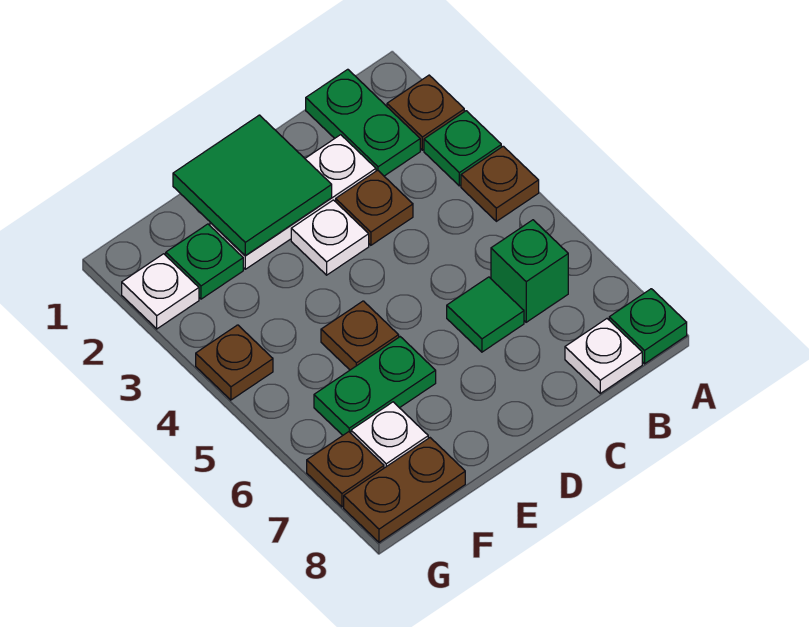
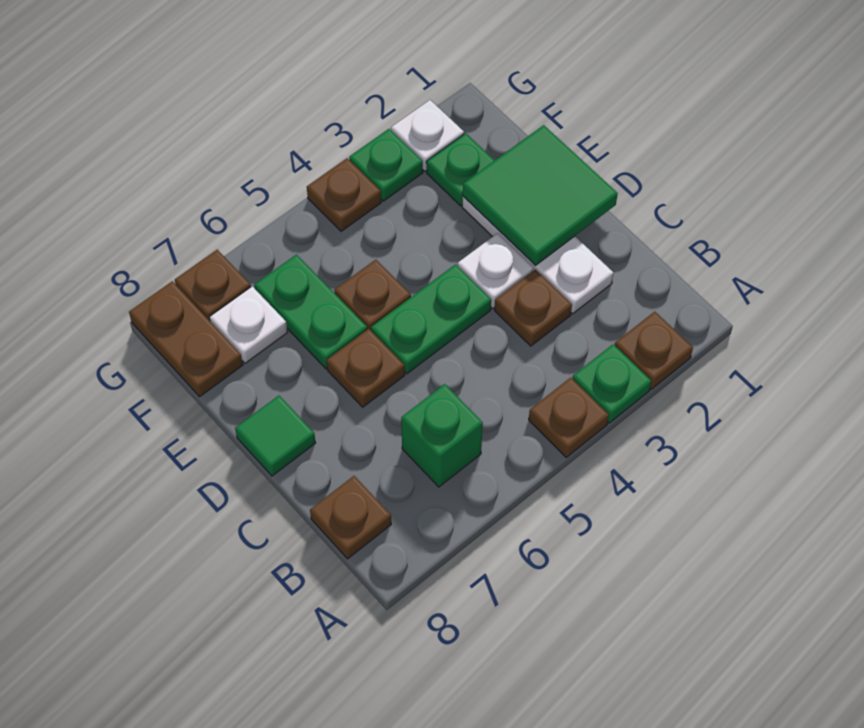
green plate A8 level 1 -> green plate G3 level 1
green plate B1:B2 level 1 -> green plate D4:D5 level 1
white plate B8 level 1 -> brown plate B8 level 1
green tile C6 level 1 -> green tile D8 level 1
none -> brown plate D6 level 1

